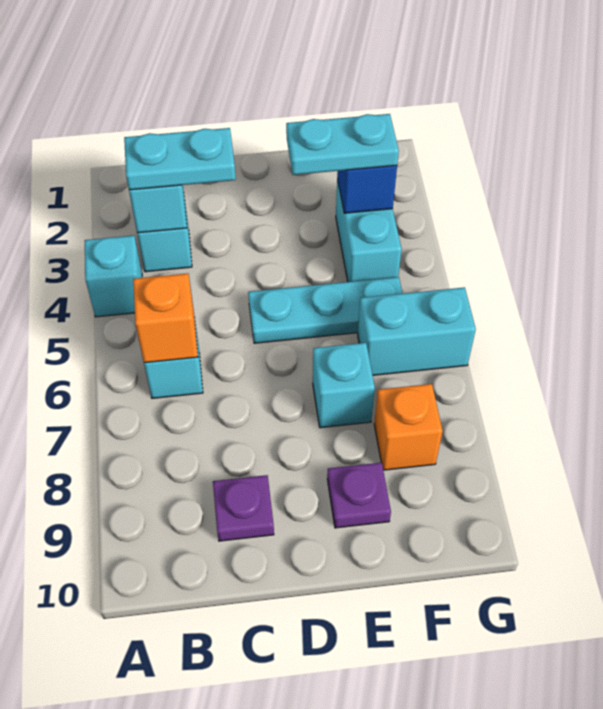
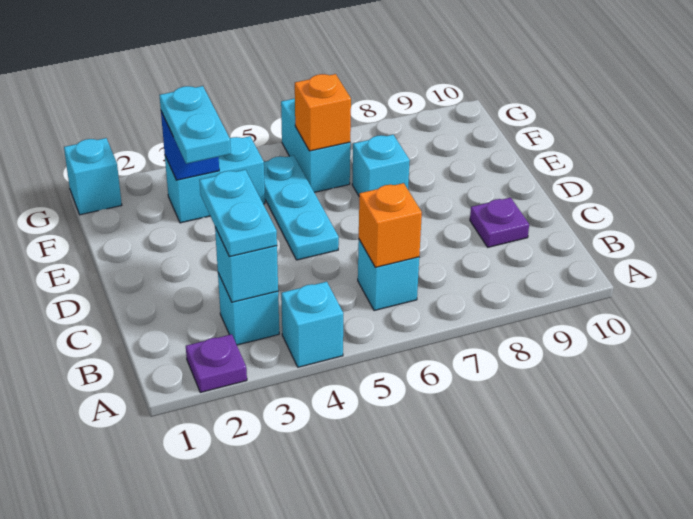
purple plate E9 level 1 -> purple plate A2 level 1
orange brick F8 level 1 -> orange brick F6 level 2
none -> cyan brick G1 level 1

